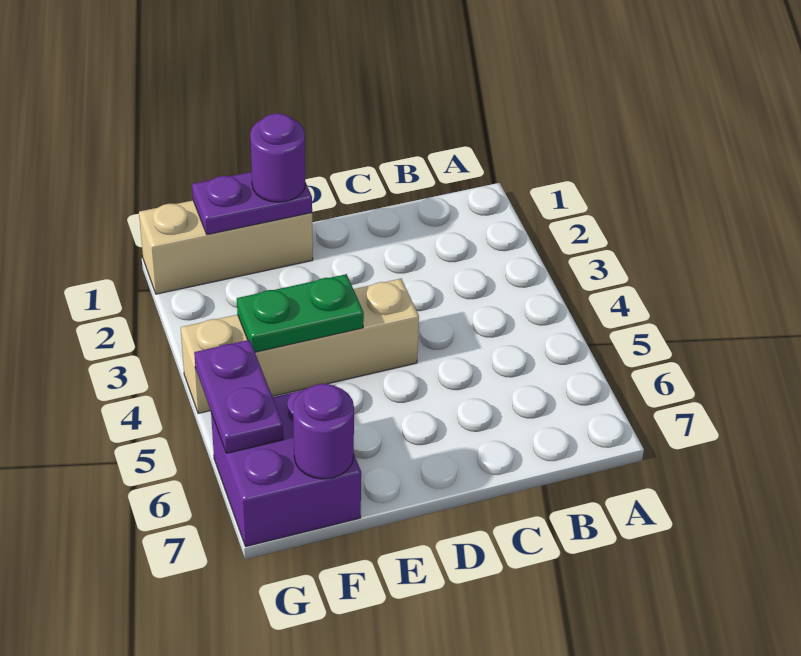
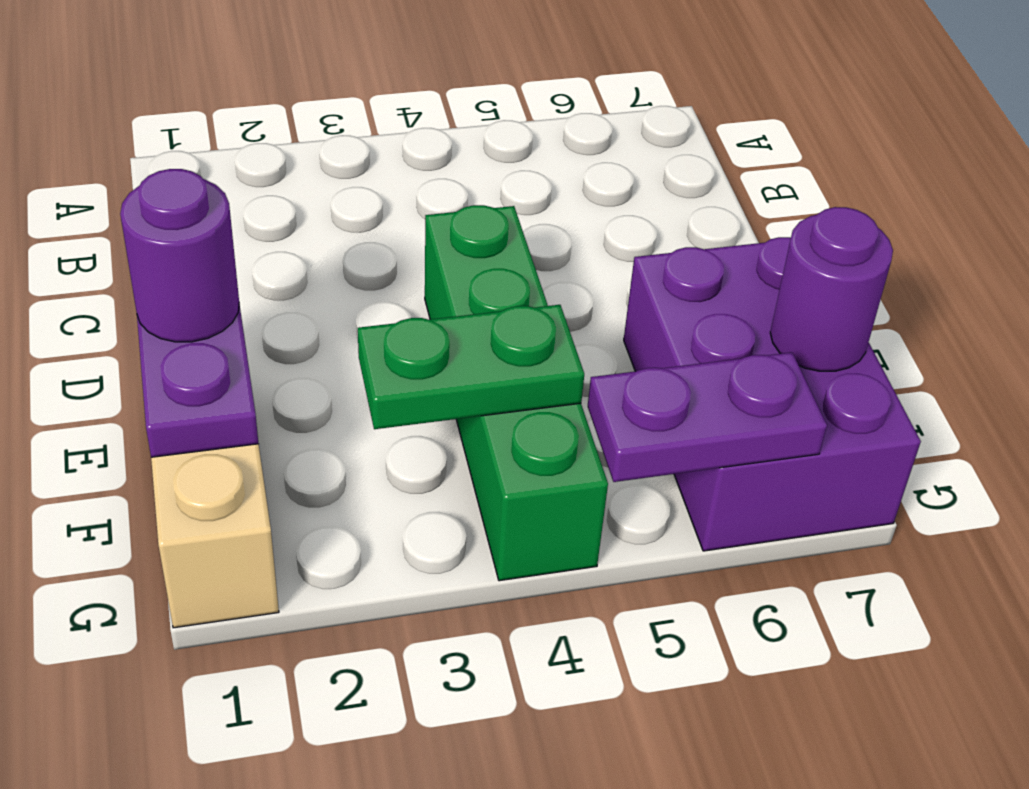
tan brick D4:G4 level 1 -> green brick D4:G4 level 1
green plate E4:F4 level 2 -> green plate F3:F4 level 2
purple brick F6:G7 level 1 -> purple brick E6:G7 level 1

